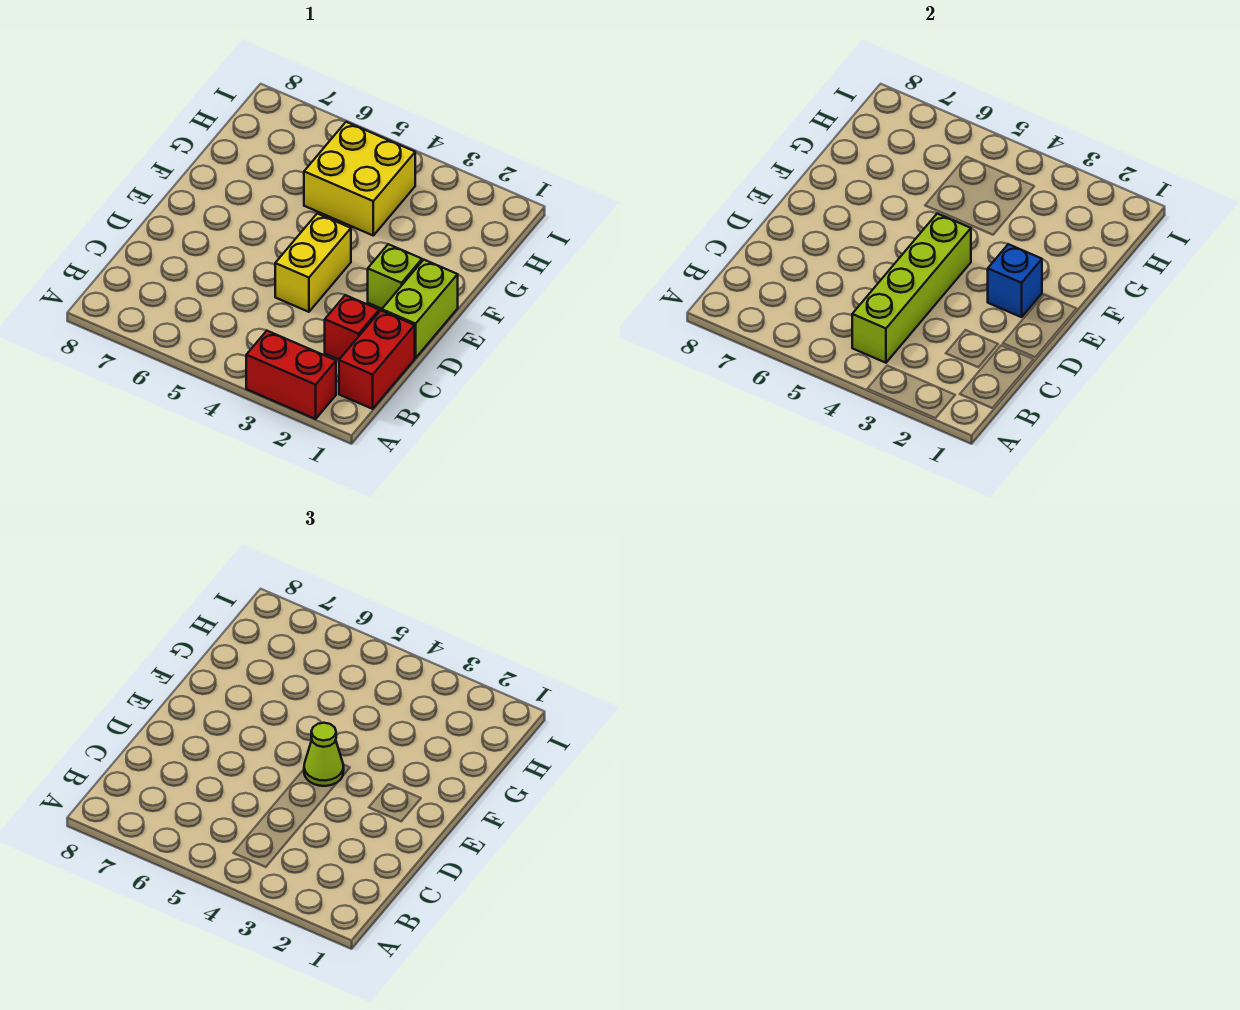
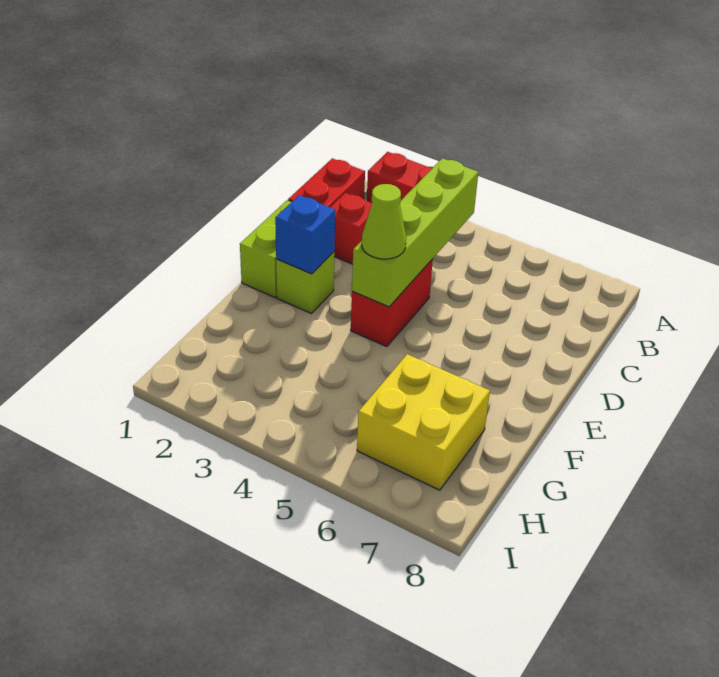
yellow brick D4:E4 level 1 -> red brick D4:E4 level 1
yellow brick G4:H5 level 1 -> yellow brick G6:H7 level 1

